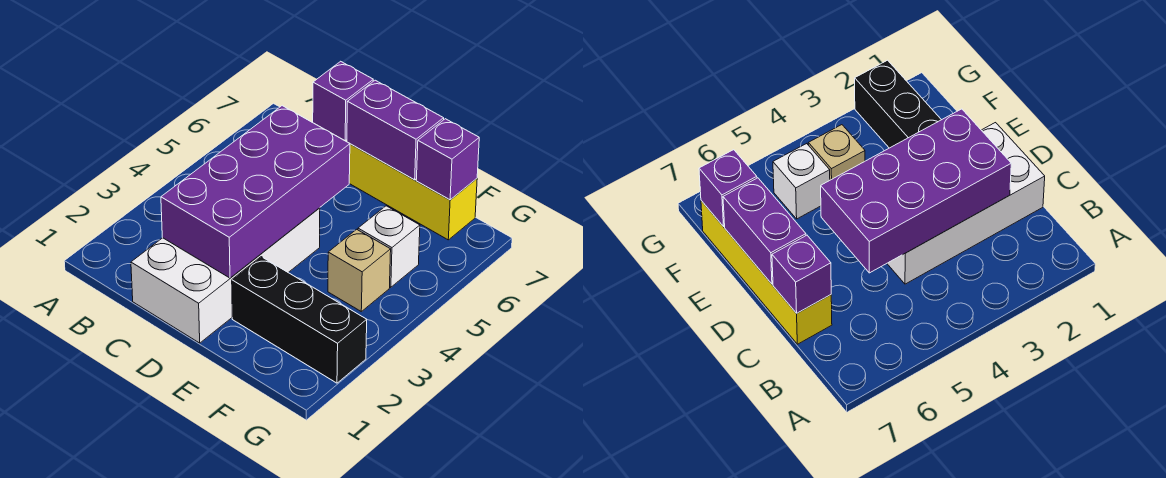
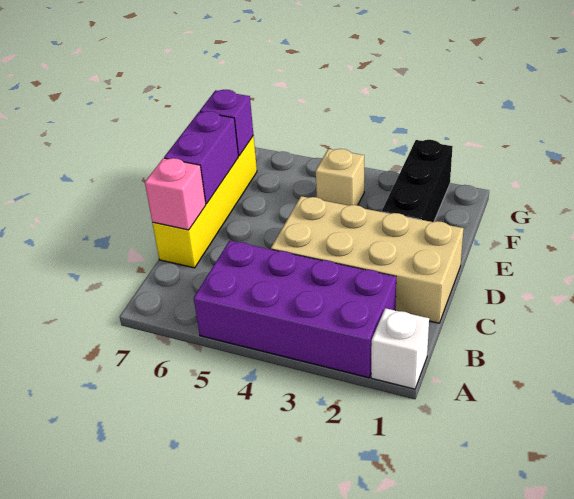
white brick C1:D4 level 1 -> tan brick C1:D4 level 1
purple brick C2:D5 level 2 -> purple brick A2:B5 level 1
purple brick C7 level 2 -> pink brick C7 level 2
white brick F5 level 1 -> white brick A1 level 1

